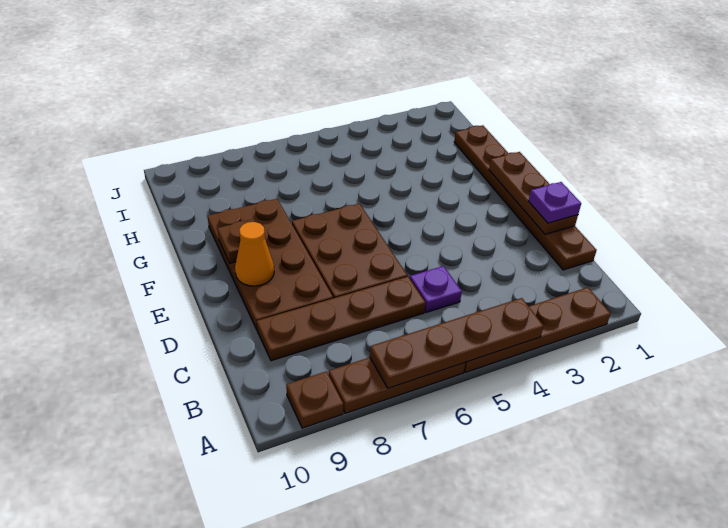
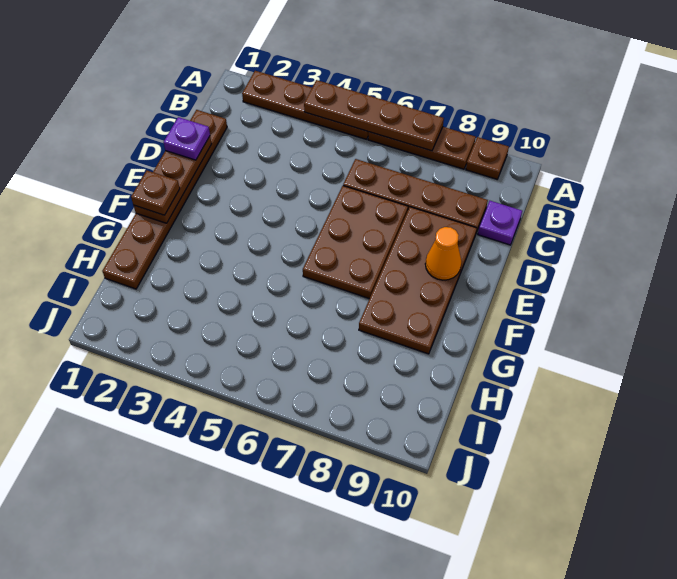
purple plate C5 level 1 -> purple plate C10 level 1
brown plate F9 level 2 -> brown plate F1 level 3

